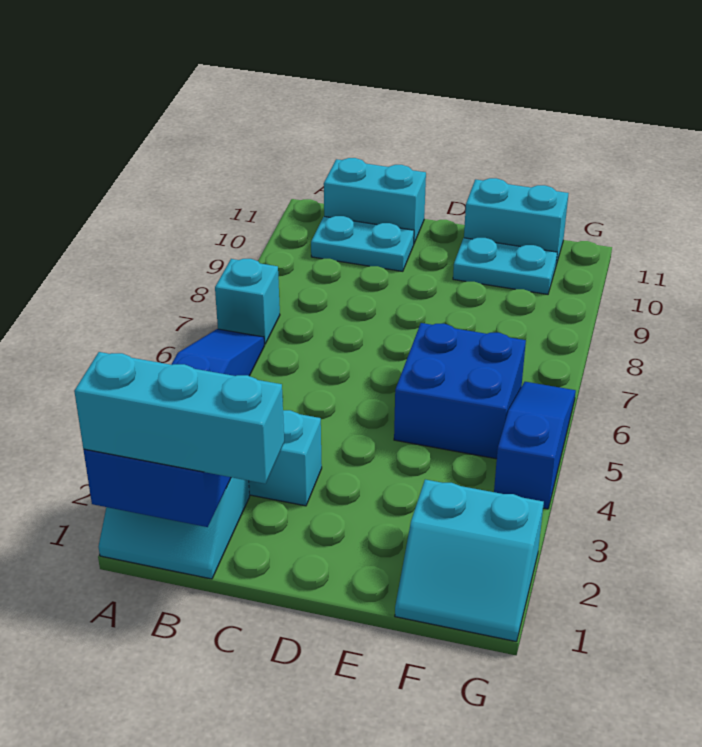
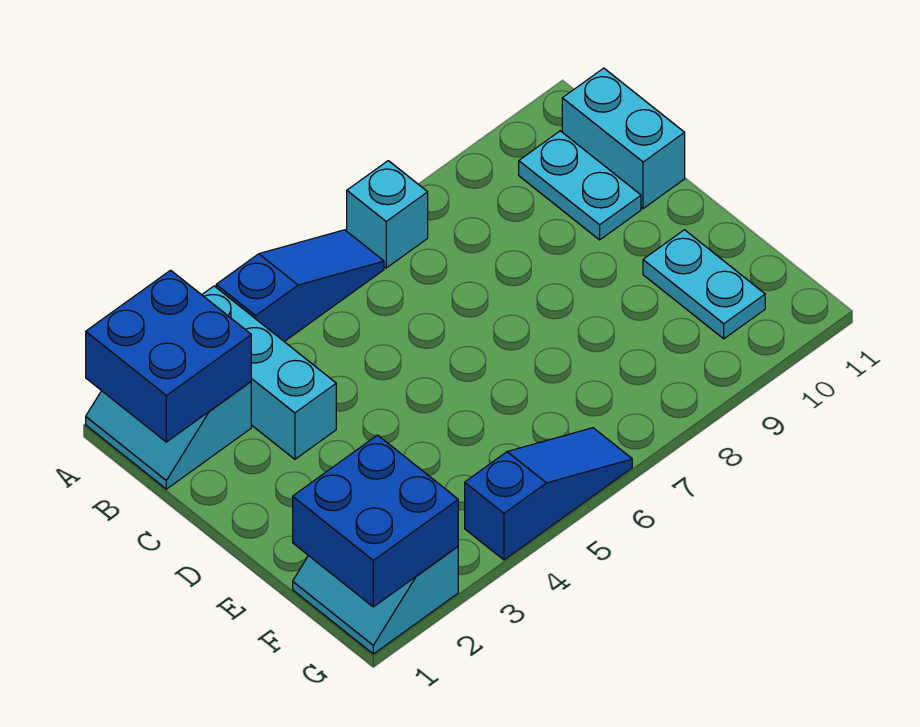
cyan brick A1:C1 level 3 -> none
blue brick E5:F6 level 1 -> blue brick F1:G2 level 2
cyan brick E11:F11 level 1 -> none

